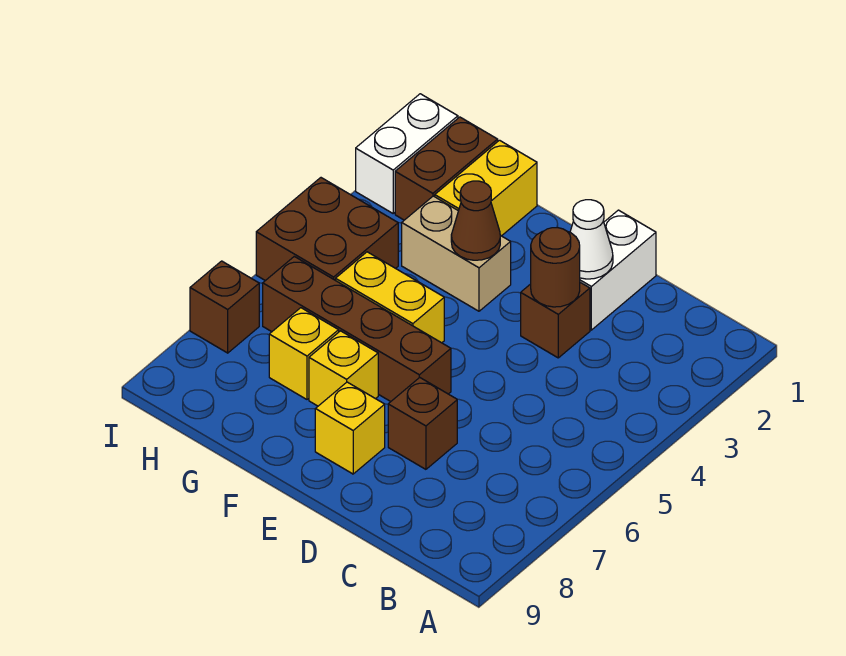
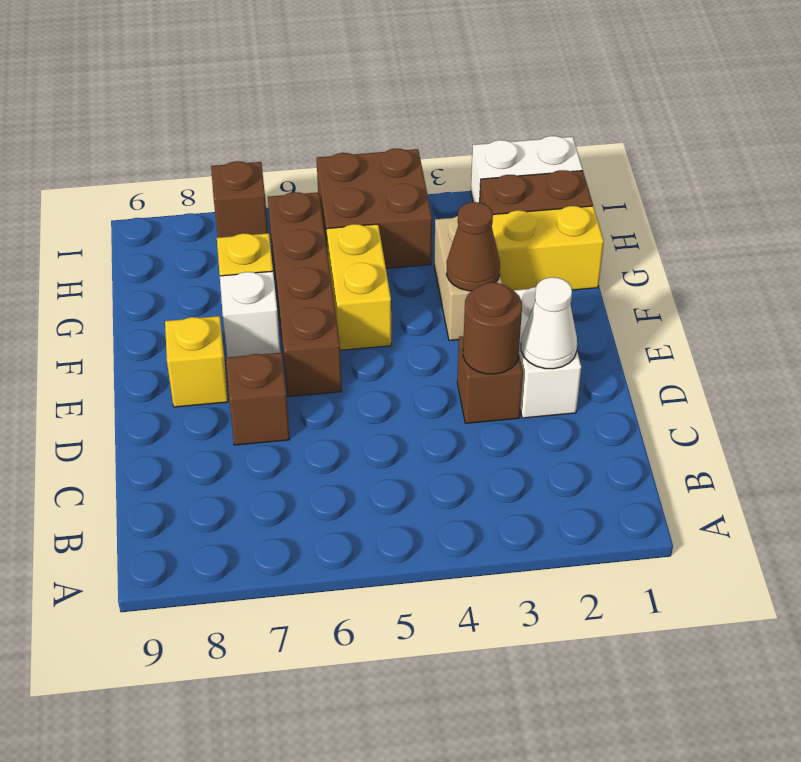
white brick D1:D2 level 1 -> white brick D2:E2 level 1
yellow brick F7 level 1 -> white brick F7 level 1

